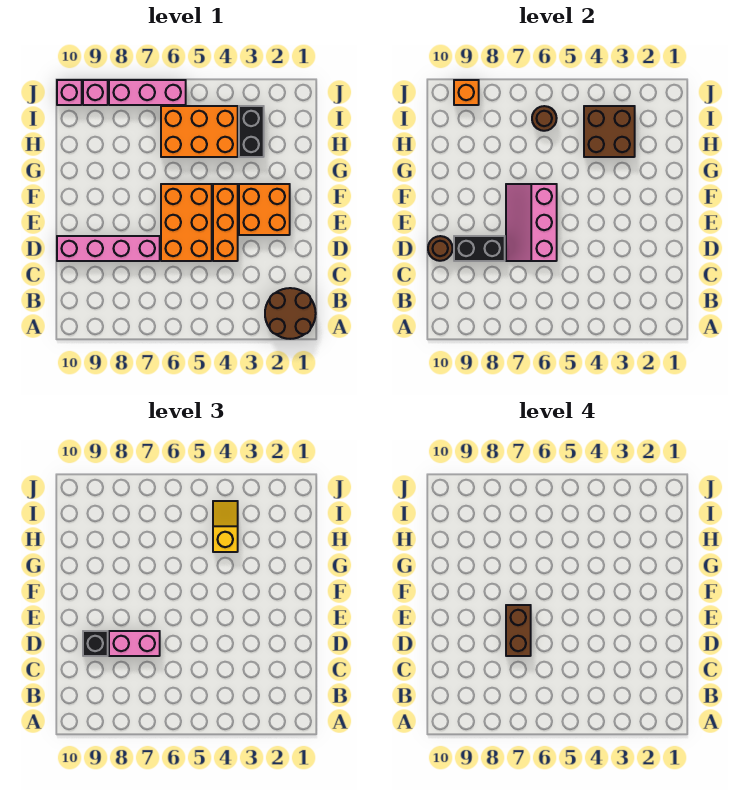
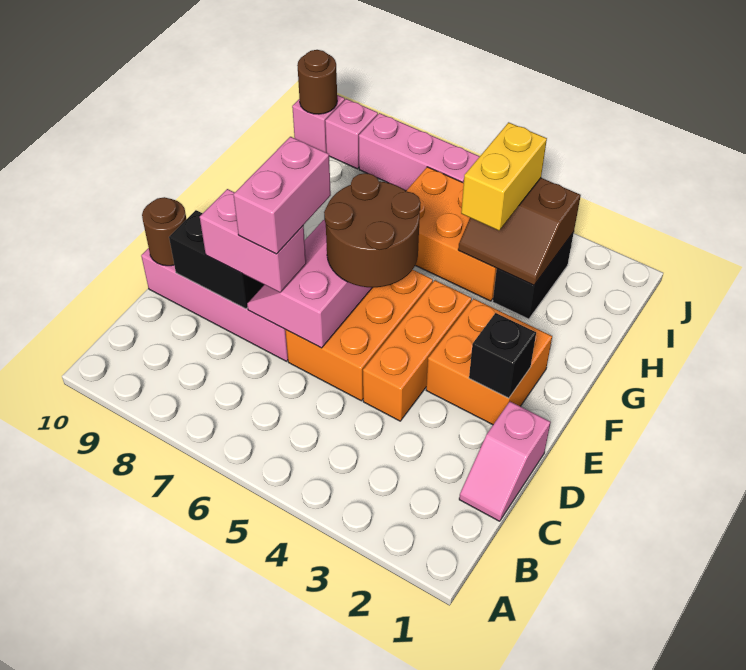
brown round brick A1:B2 level 1 -> brown round brick E5:F6 level 3
none -> pink slope C1:D1 level 1 top D
brown brick D7:E7 level 4 -> pink brick D7:E7 level 4
black brick D9 level 3 -> black brick E2 level 2
brown brick H3:I4 level 2 -> brown slope H3:I4 level 2 top I
yellow slope H4:I4 level 3 top H -> yellow brick H4:I4 level 3
brown round brick I6 level 2 -> brown round brick J10 level 2
orange brick J9 level 2 -> none

